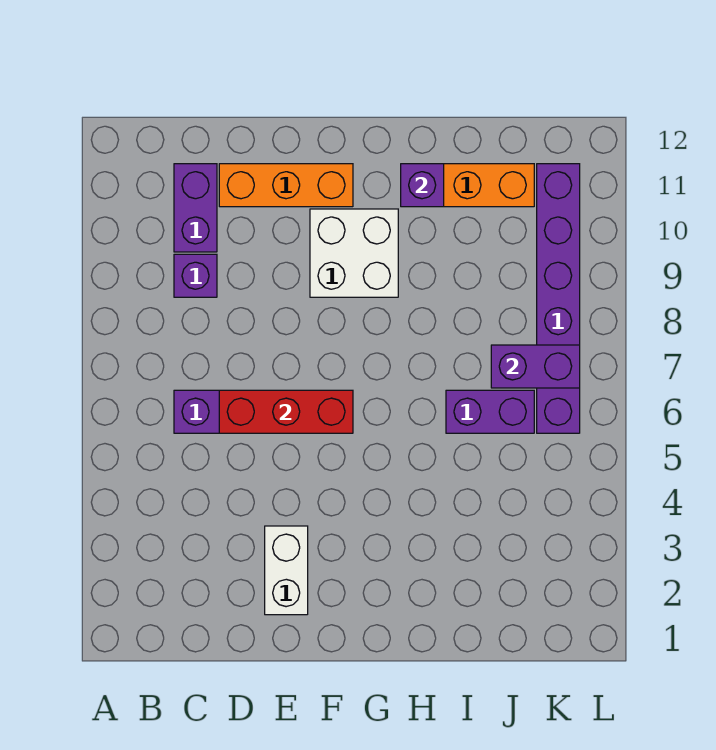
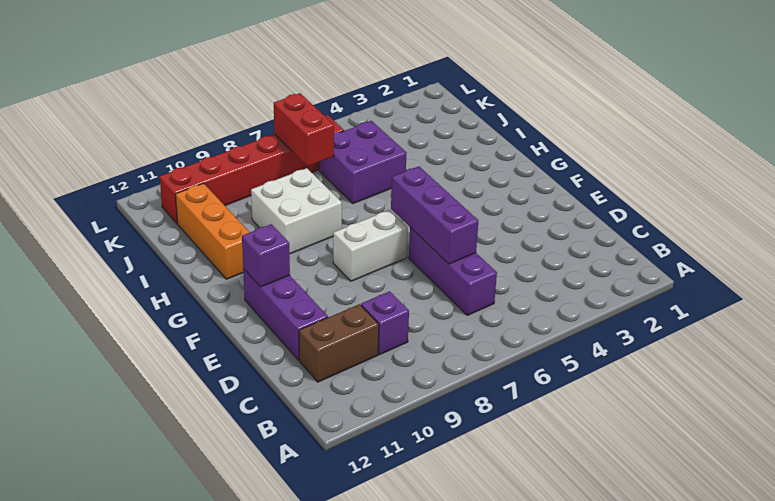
purple brick C10:C11 level 1 -> brown brick C10:C11 level 1
red brick D6:F6 level 2 -> purple brick D6:F6 level 2
orange brick D11:F11 level 1 -> purple brick D11:F11 level 1
white brick E2:E3 level 1 -> white brick F7:F8 level 1
white brick F9:G10 level 1 -> white brick H8:I9 level 1
purple brick H11 level 2 -> purple brick F11 level 2
purple brick I6:J6 level 1 -> purple brick I5:J6 level 1
purple brick J7:K7 level 2 -> red brick J7:K7 level 2
purple brick K6:K11 level 1 -> red brick K6:K11 level 1

